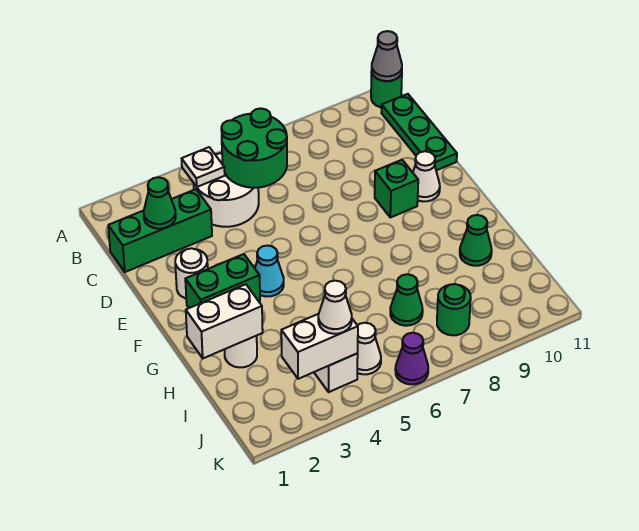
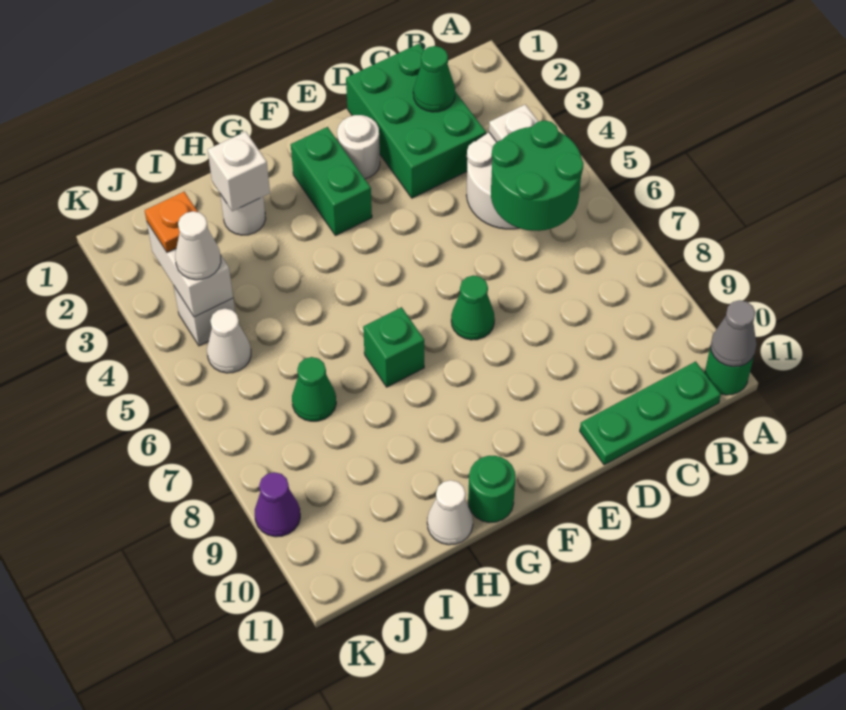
green brick C1:C3 level 1 -> green brick C1:D3 level 1
green brick E9 level 1 -> green brick G7 level 1
white cone E10 level 1 -> white cone H11 level 1
cyan cone F4 level 1 -> none
white brick H1:H2 level 2 -> white brick H2 level 2
green cone H10 level 1 -> green cone E7 level 1
none -> orange plate J3 level 3
green round brick J8 level 1 -> green round brick G11 level 1
purple cone K6 level 1 -> purple cone K9 level 1

